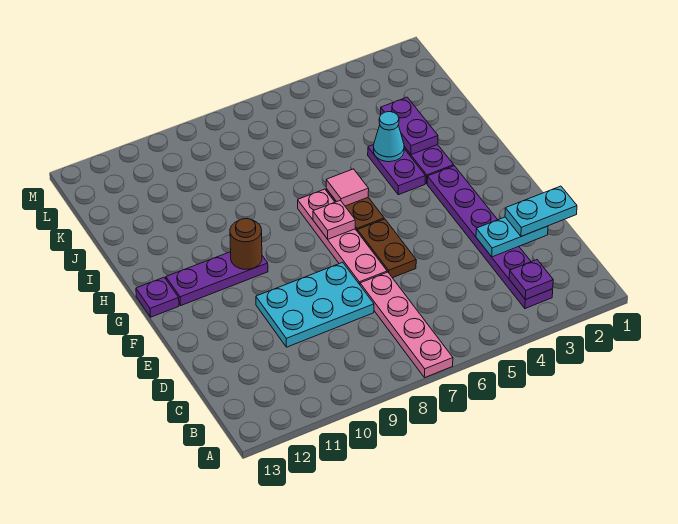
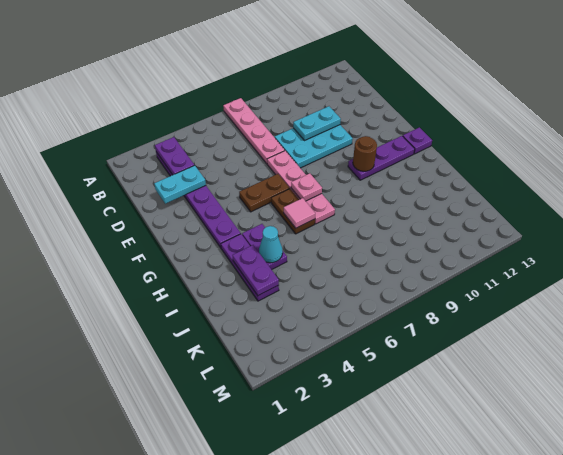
purple plate B3 level 2 -> purple plate B3:C3 level 2
cyan plate D1:D2 level 3 -> cyan plate D9:D10 level 2
brown plate E6:F6 level 1 -> brown plate F5:F6 level 1

